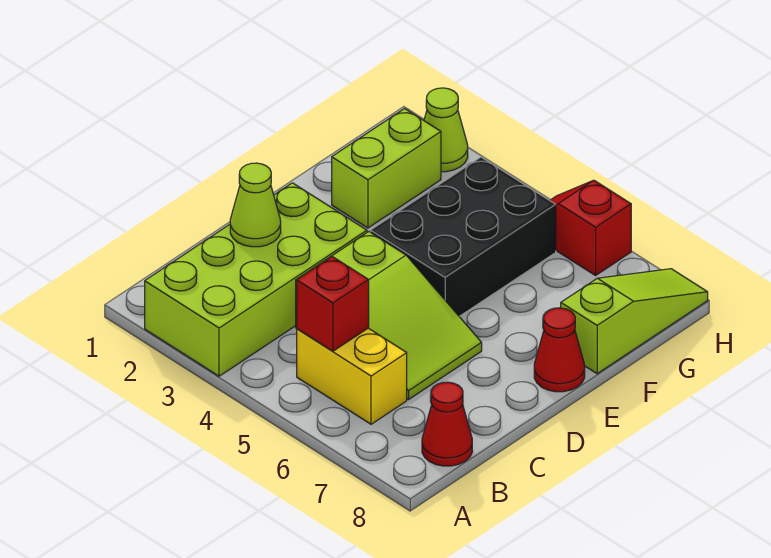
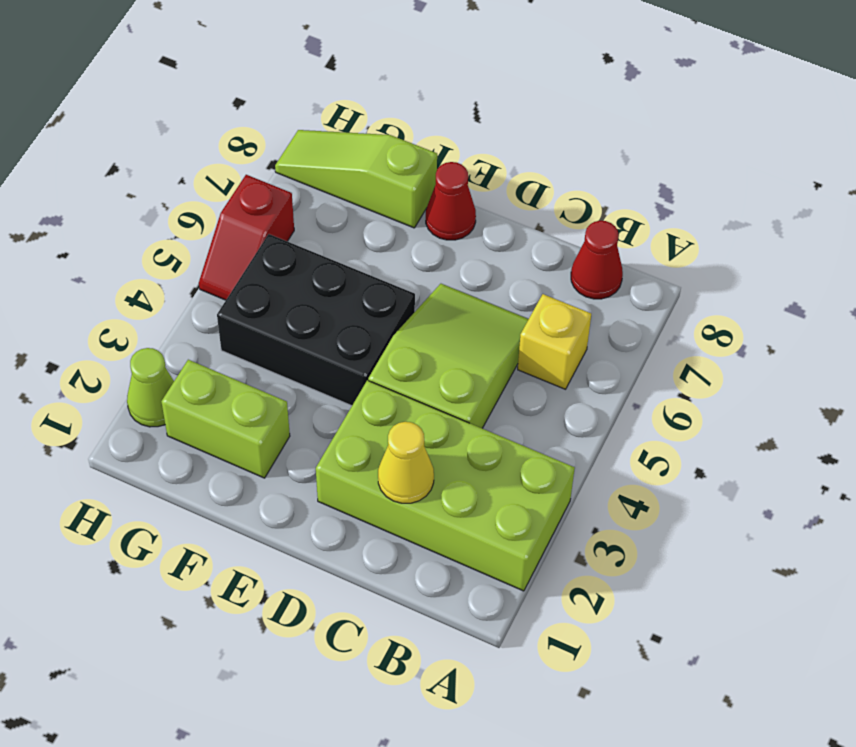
yellow brick B5:B6 level 1 -> yellow brick B6 level 1
red brick B5 level 2 -> none
lime cone C2 level 2 -> yellow cone C2 level 2

